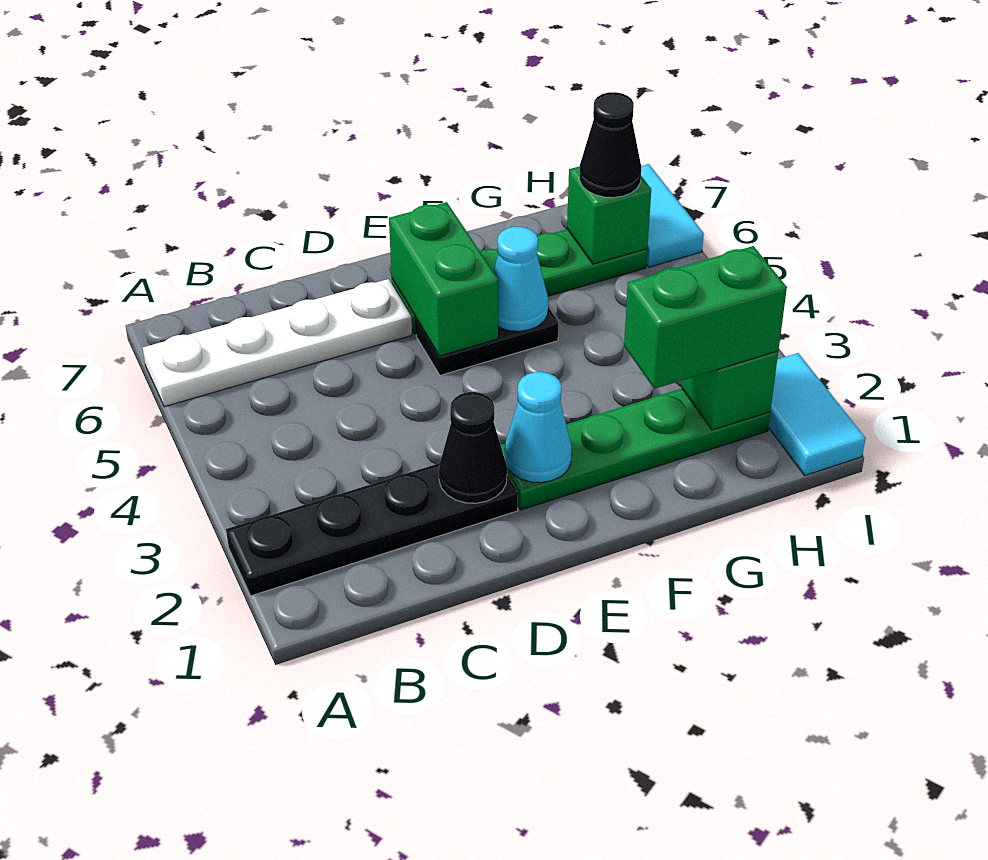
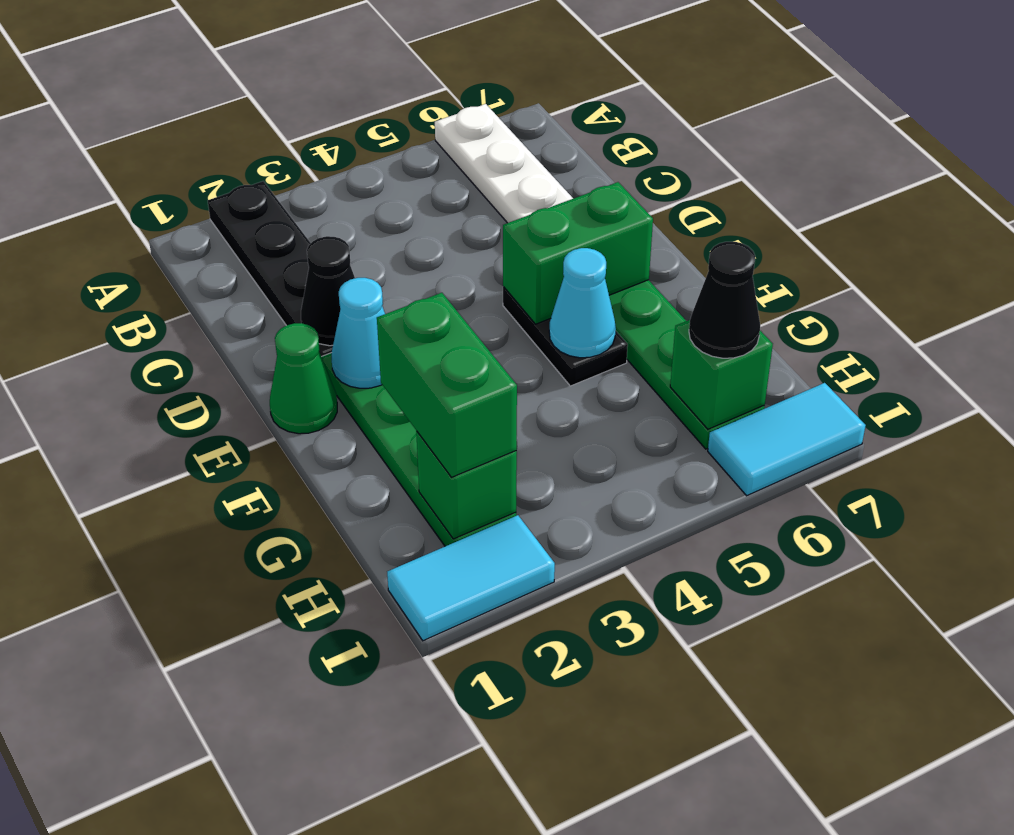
none -> green cone E1 level 1

